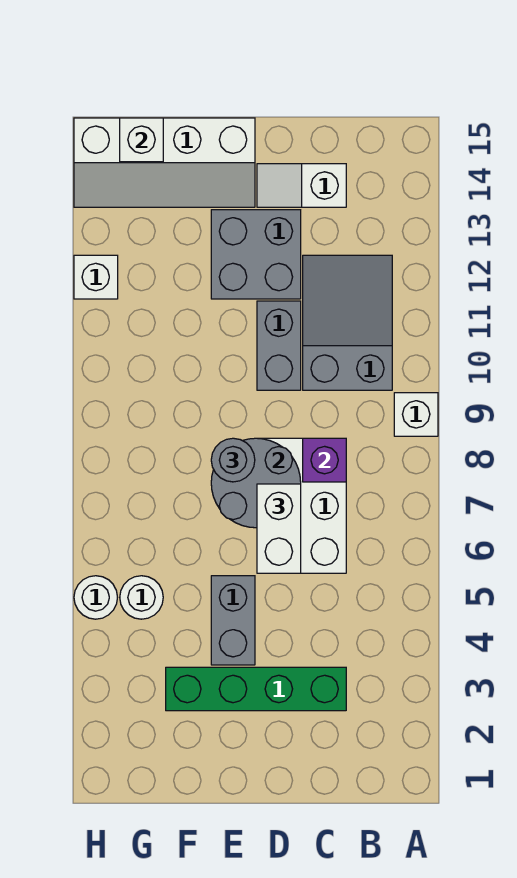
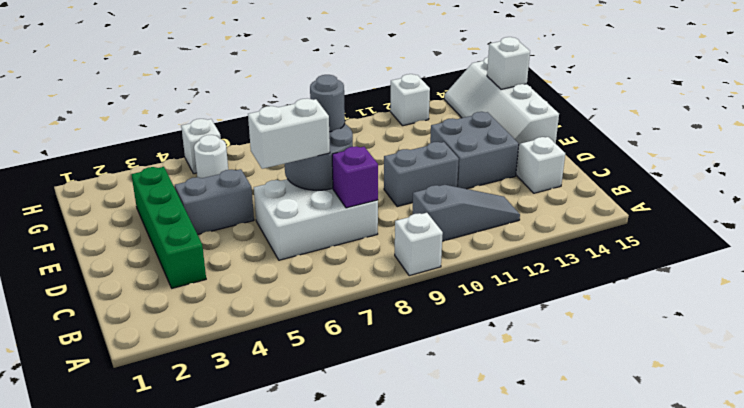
grey slope B10:C12 level 1 top 10 -> grey slope B10:B12 level 1 top 10
white round brick H5 level 1 -> white brick H5 level 1

